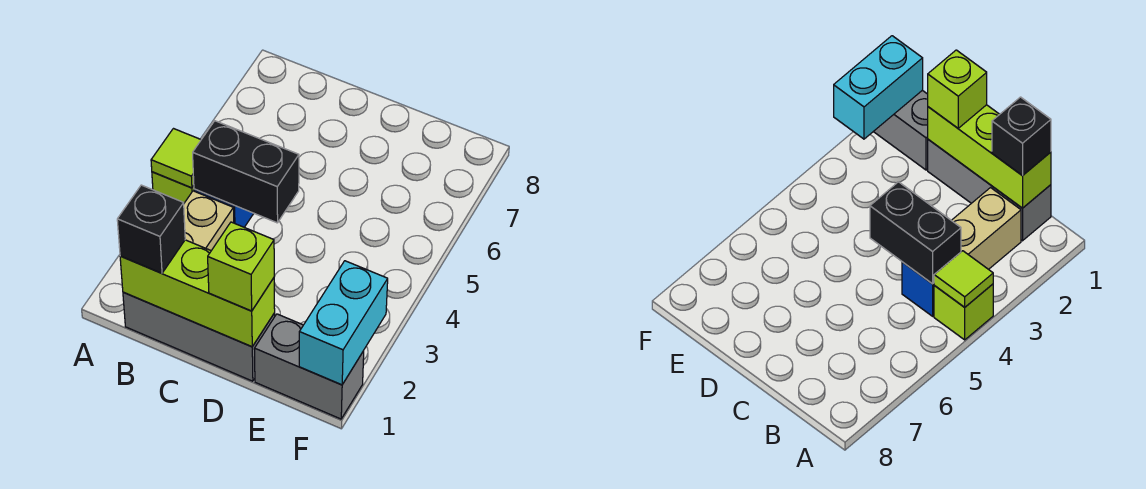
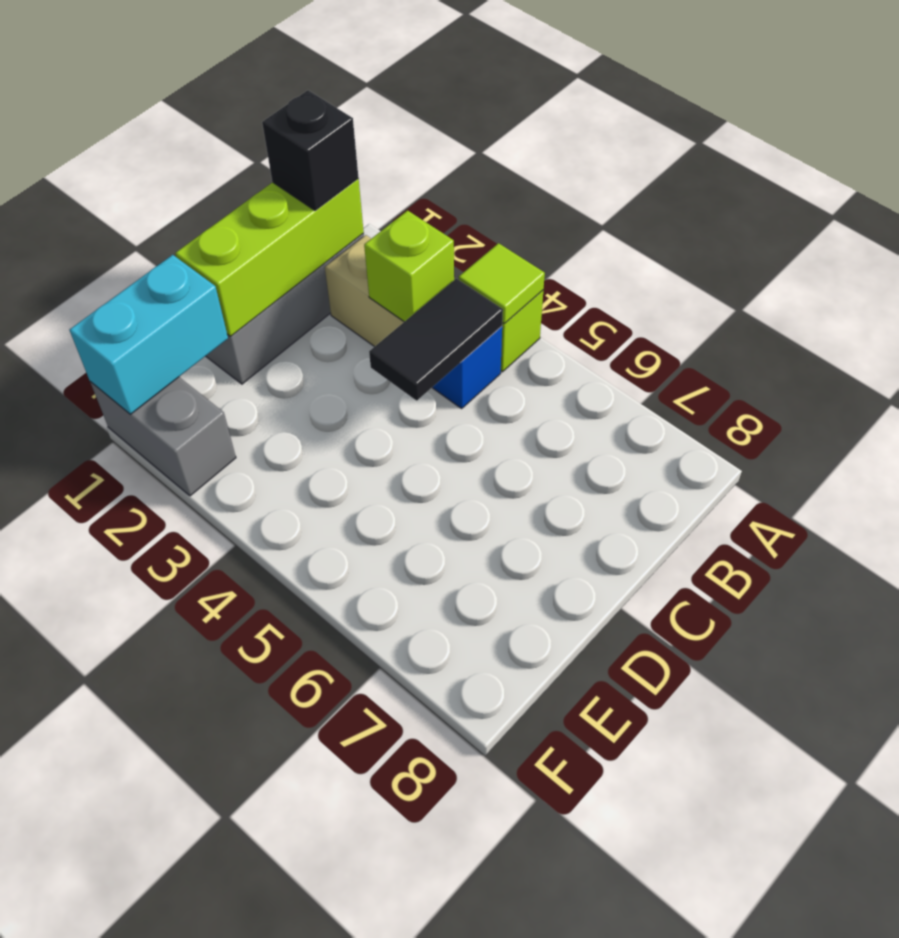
black brick B4:C4 level 2 -> black tile B4:C4 level 2
lime brick D1 level 3 -> lime brick B3 level 2
grey brick E1:F1 level 1 -> grey brick F1:F2 level 1
cyan brick F1:F2 level 2 -> cyan brick E1:F1 level 2

